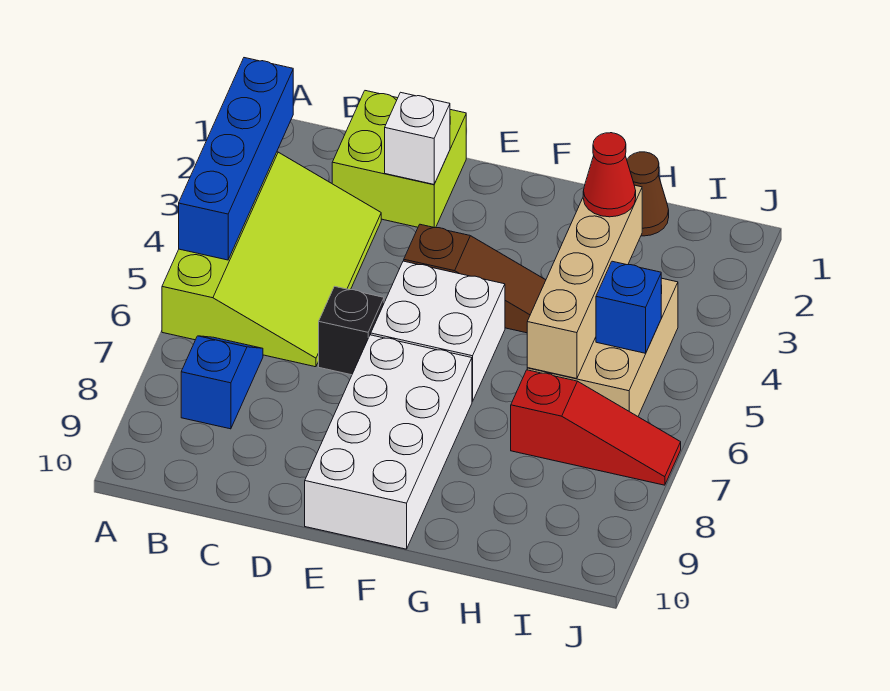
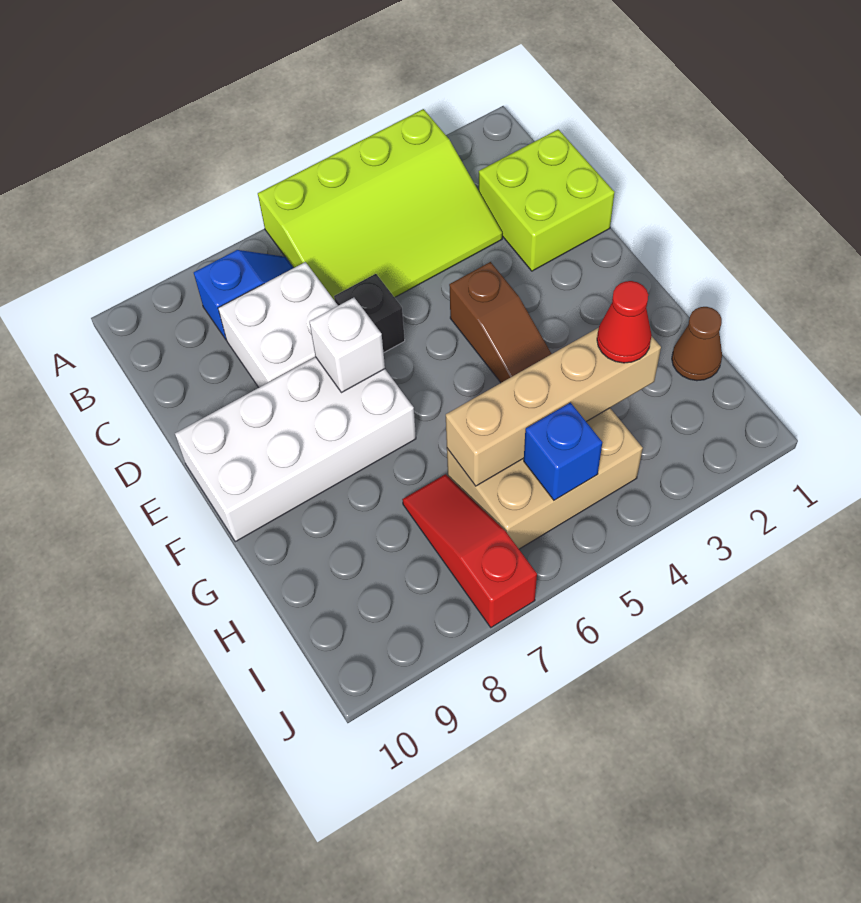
blue brick A2:A5 level 2 -> none
white brick D2 level 2 -> white brick E7 level 2
white brick E5:F6 level 1 -> white brick C7:D8 level 1
red slope H7:J7 level 1 top H -> red slope H7:J7 level 1 top J

